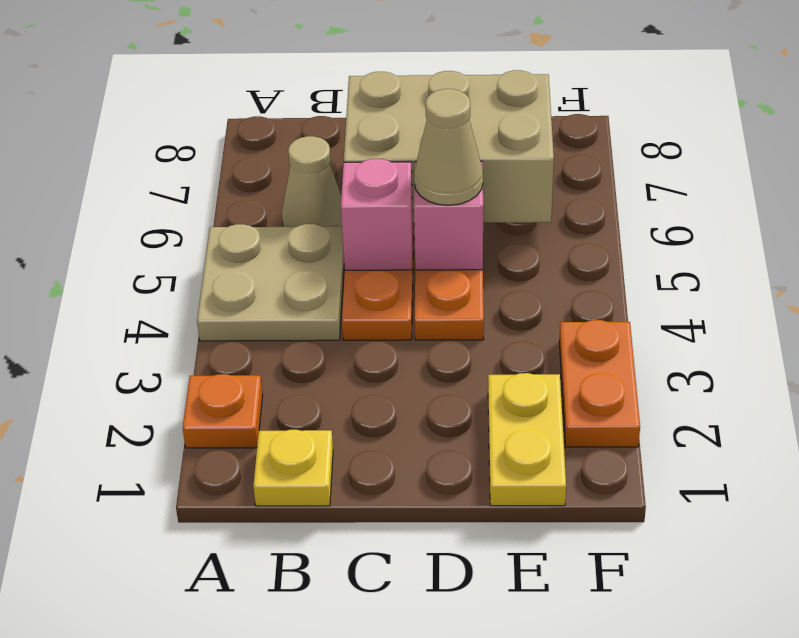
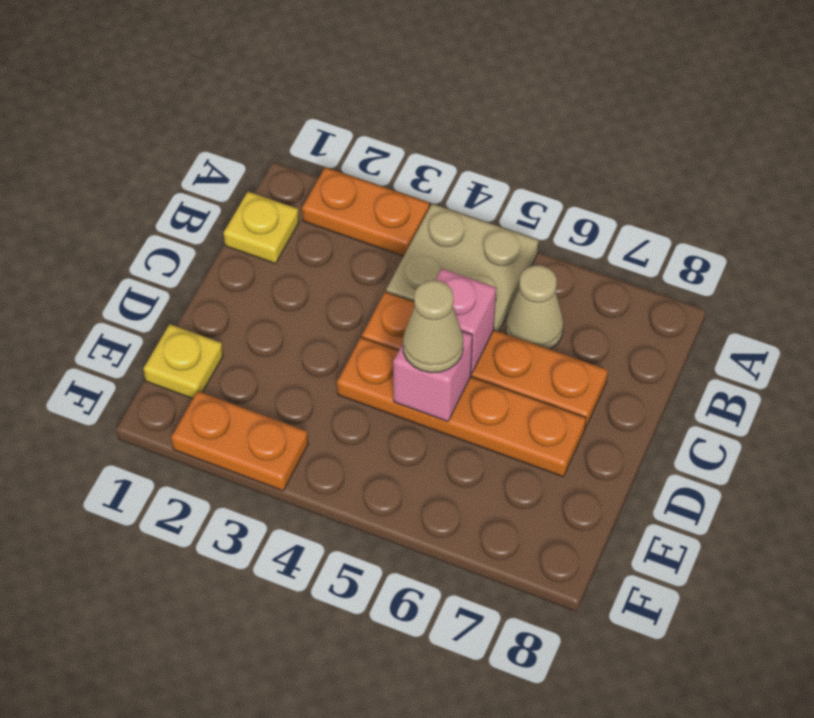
orange plate A2 level 1 -> orange plate A2:A3 level 1
tan brick C6:E7 level 2 -> none
yellow plate E1:E2 level 1 -> yellow plate E1 level 1

